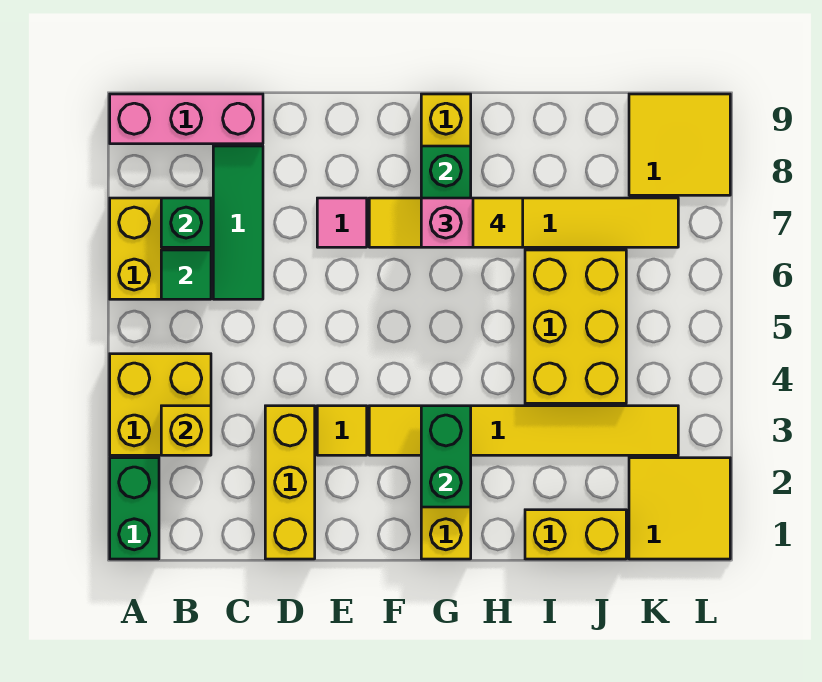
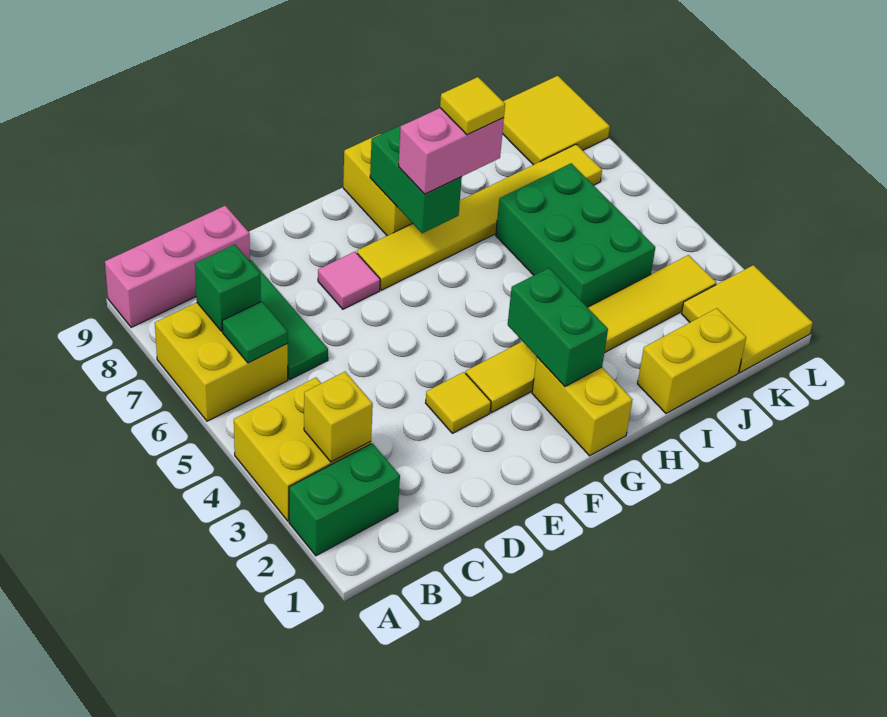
green brick A1:A2 level 1 -> green brick A2:B2 level 1
yellow brick D1:D3 level 1 -> none
yellow brick I4:J6 level 1 -> green brick I4:J6 level 1

